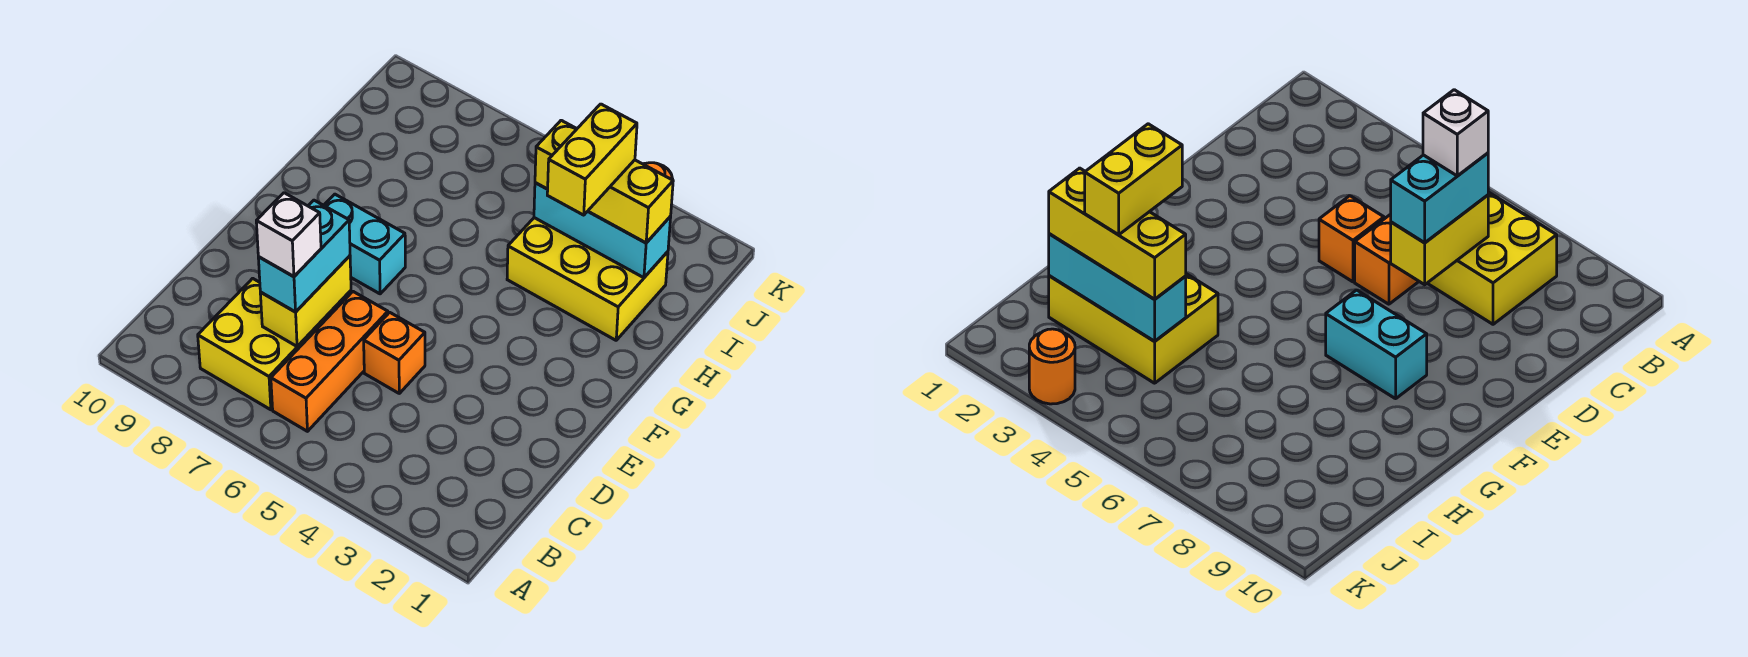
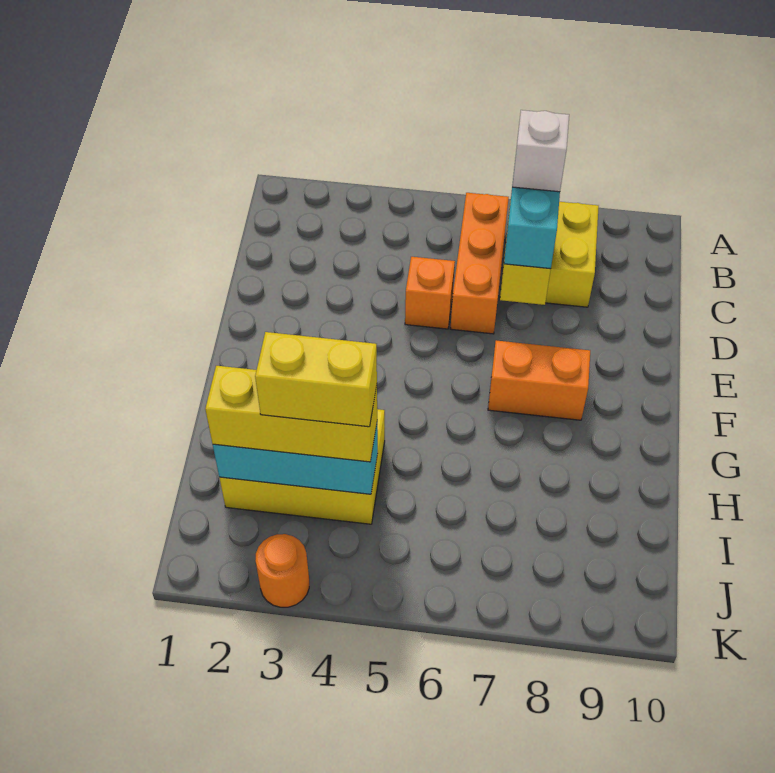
cyan brick F7:F8 level 1 -> orange brick F7:F8 level 1
yellow brick H3:I3 level 4 -> yellow brick I3:I4 level 4

